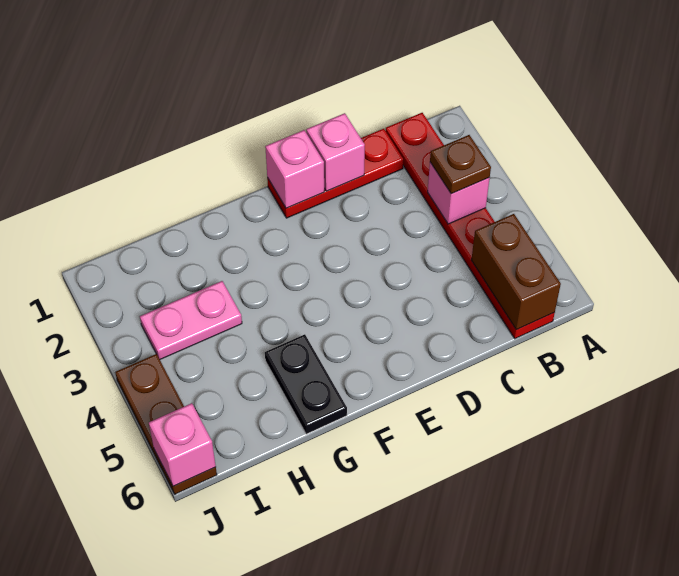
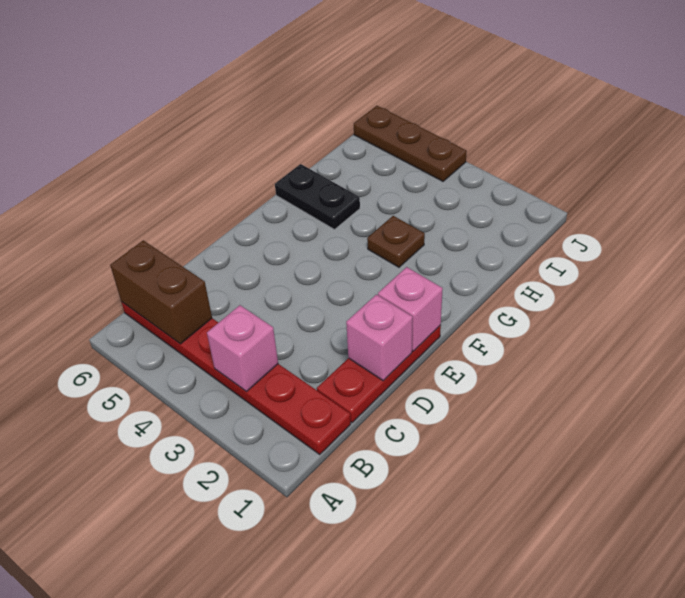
brown plate B3 level 3 -> brown plate G3 level 1
pink plate H3:I3 level 1 -> none
pink brick J6 level 2 -> none

